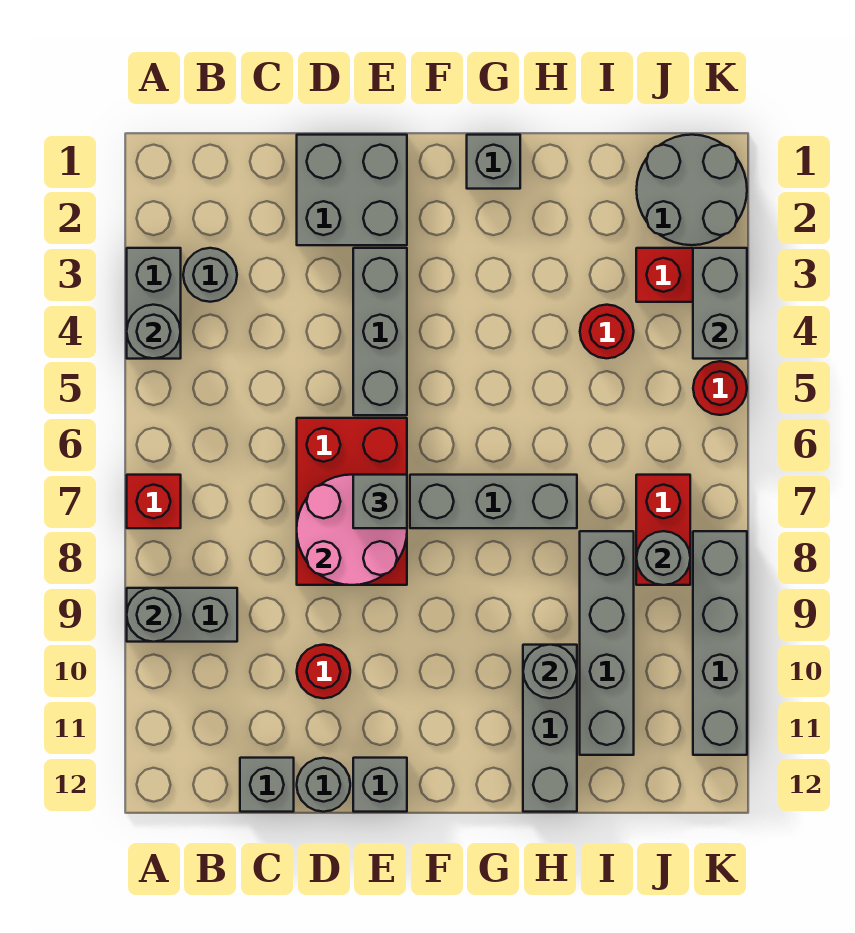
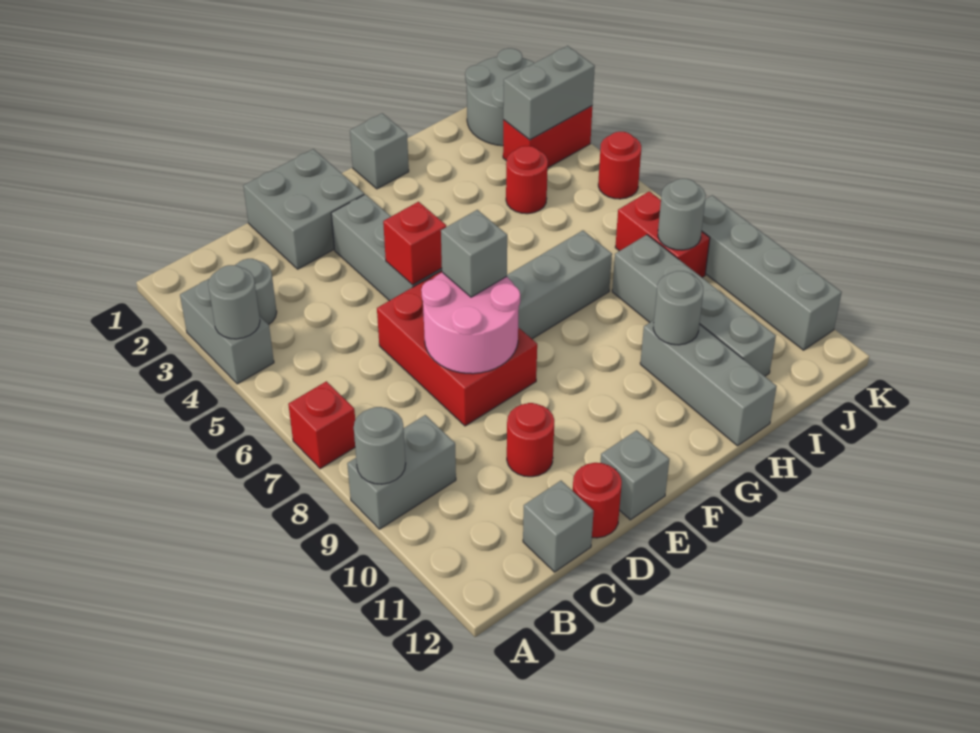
grey round brick D12 level 1 -> red round brick D12 level 1
none -> red brick E5 level 2
grey brick K3:K4 level 2 -> grey brick J3:K3 level 2

